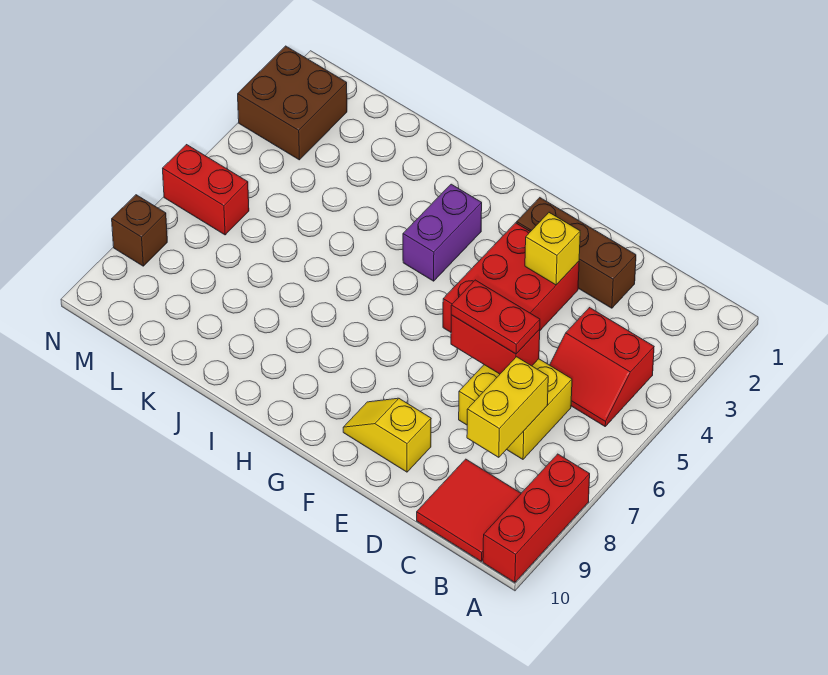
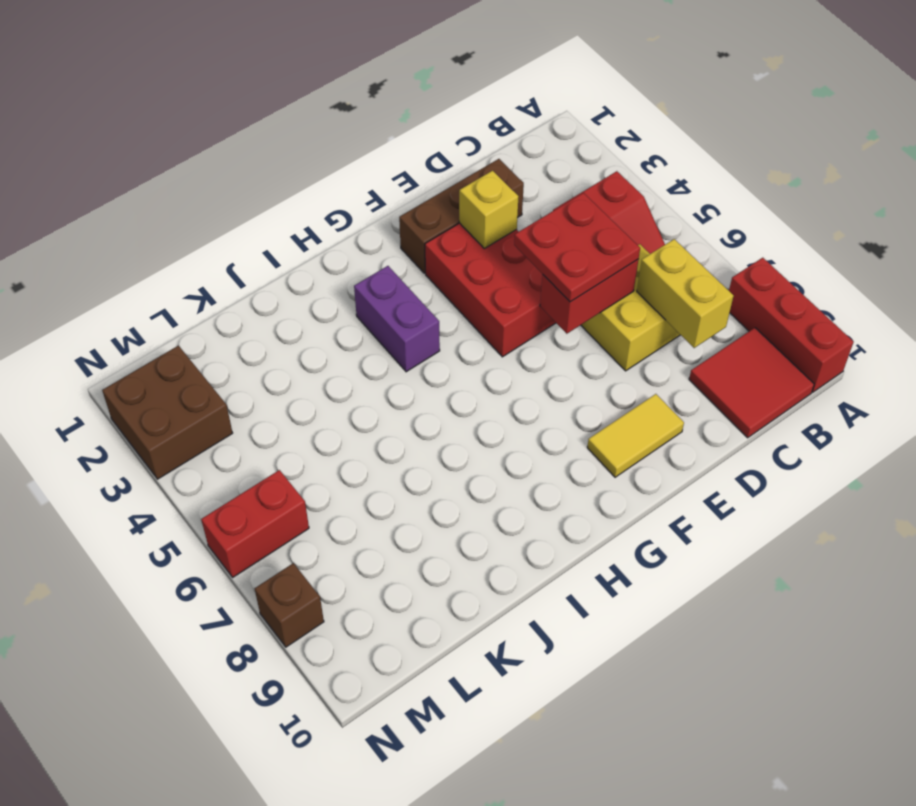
red plate D6:E6 level 3 -> red plate D5:E6 level 3
yellow slope E9:F9 level 1 top E -> yellow tile E9:F9 level 1

